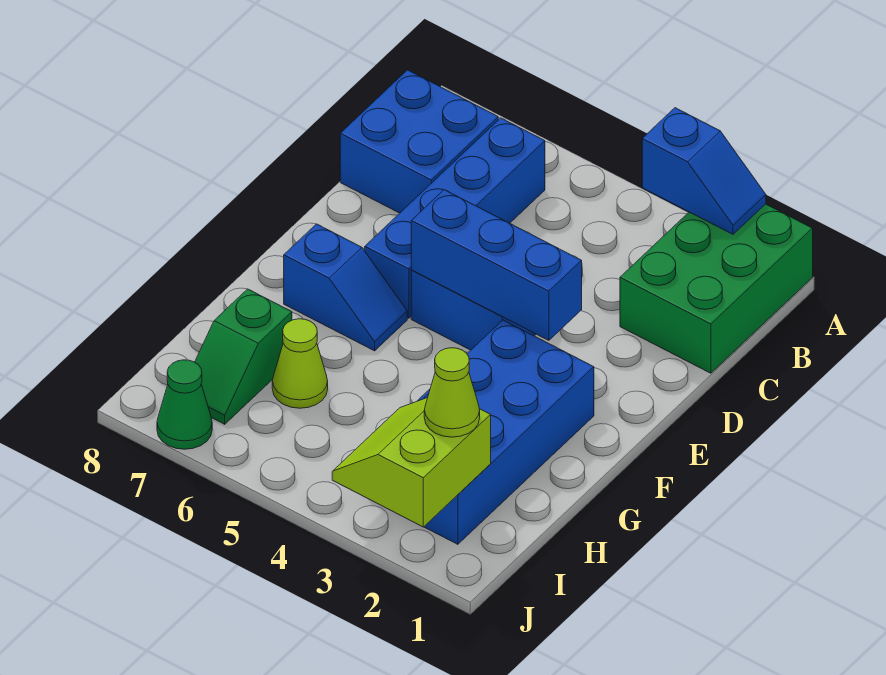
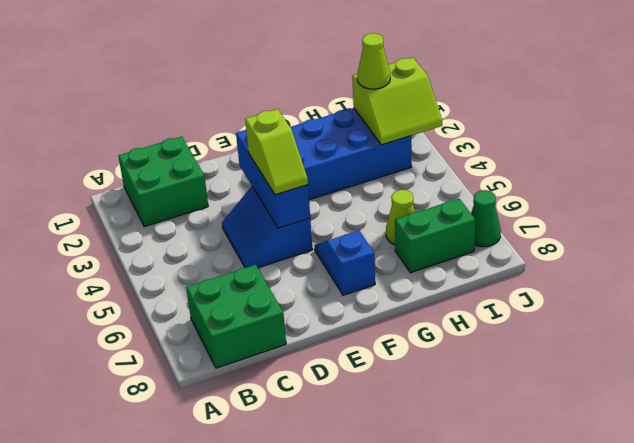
green brick A1:C2 level 1 -> green brick B1:C2 level 1
blue slope A2:A3 level 2 top 3 -> none
blue brick B6:E6 level 1 -> none
blue brick B7:C8 level 1 -> green brick B7:C8 level 1
none -> lime slope E4:E5 level 3 top 4
green slope H7:I7 level 1 top H -> green brick H7:I7 level 1

